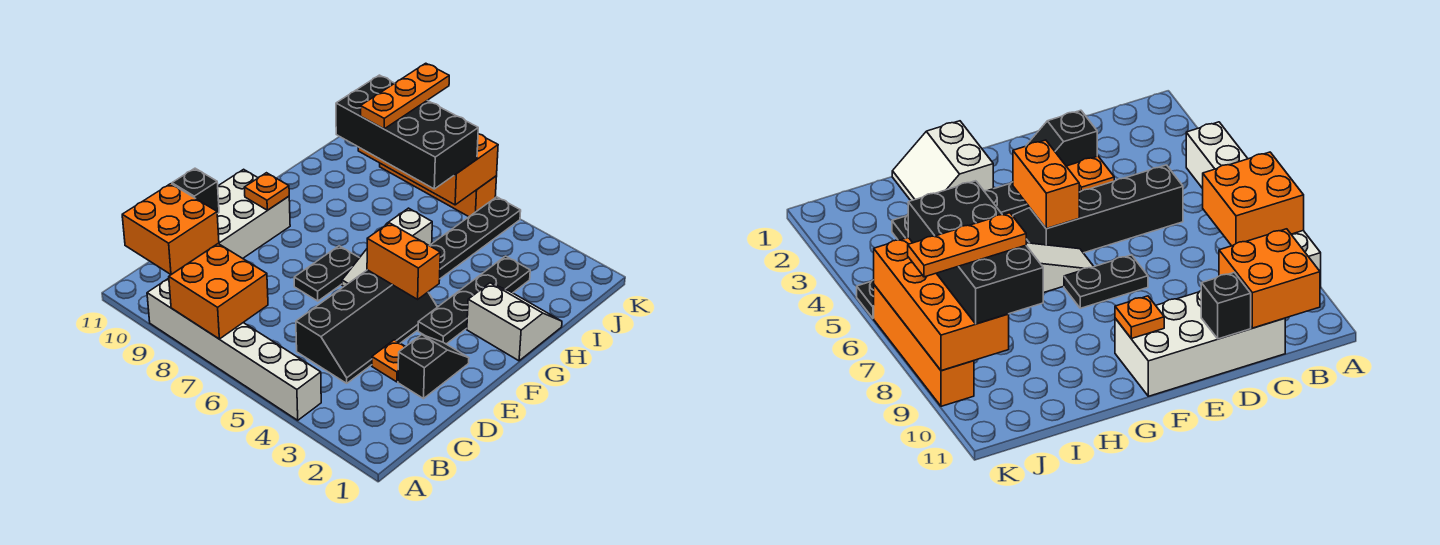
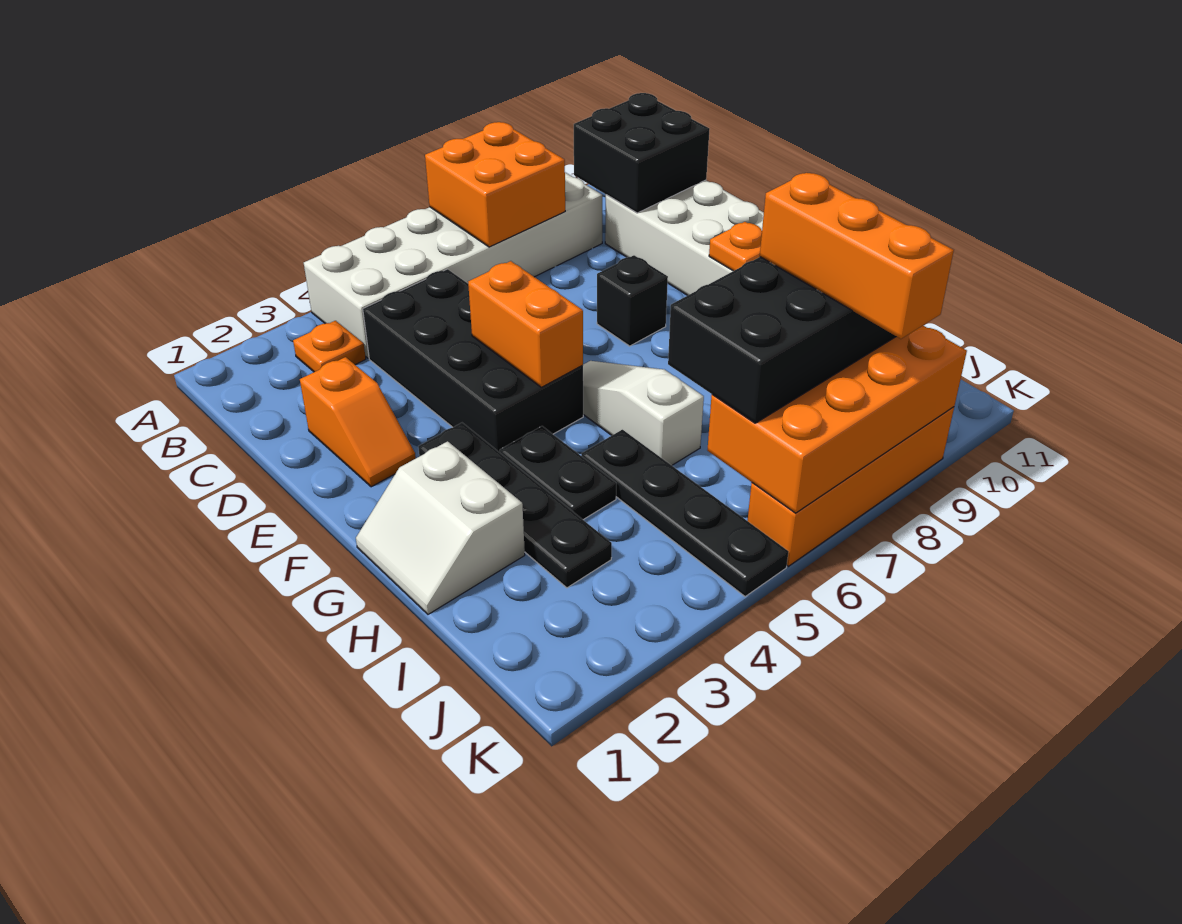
white brick A4:A9 level 1 -> white brick A4:B9 level 1
orange brick B10:C11 level 2 -> black brick B10:C11 level 2
black slope C4:F5 level 1 top 5 -> black brick C4:F5 level 1
black slope D2:E2 level 1 top D -> orange slope D2:E2 level 1 top D
orange plate D3 level 1 -> orange plate B3 level 1
black brick D11 level 2 -> black brick E8 level 1
black plate E7:F7 level 1 -> black plate G4:H4 level 1
orange brick F4:F5 level 2 -> orange brick E5:F5 level 2
white slope G1:H2 level 1 top G -> white slope G1:H2 level 1 top 2
orange plate I8:K8 level 4 -> orange brick I8:K8 level 4

